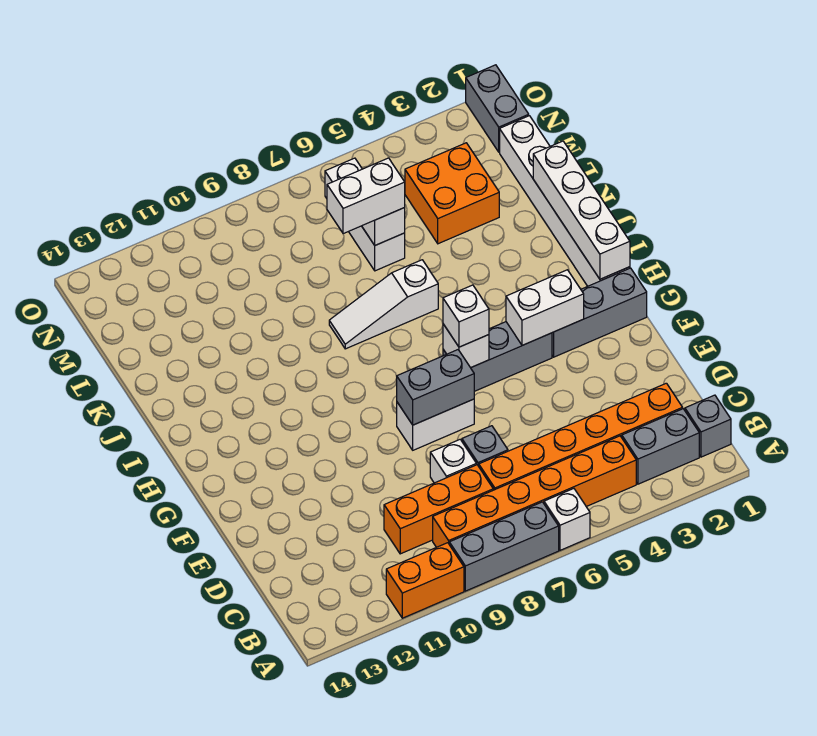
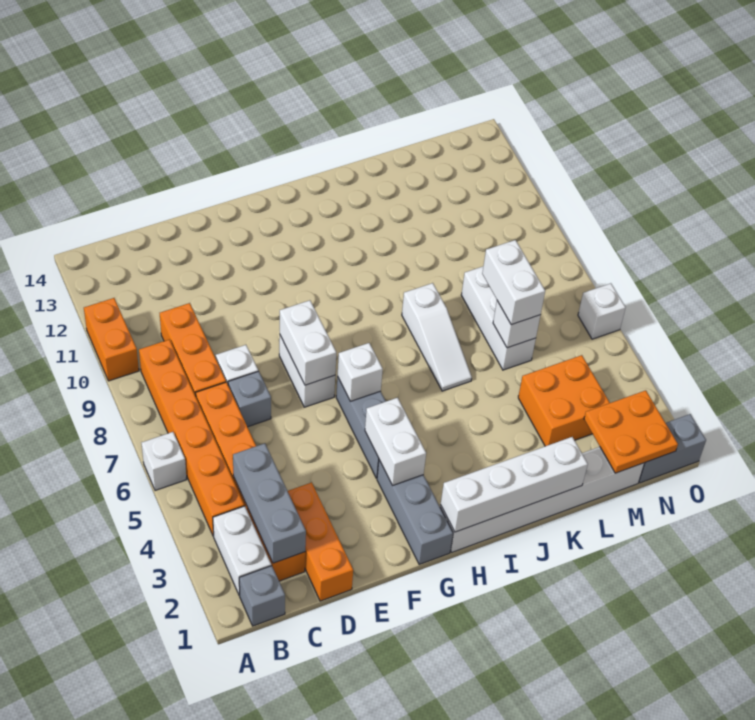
grey brick A7:A9 level 1 -> grey brick C2:C4 level 2
grey brick B2:B3 level 1 -> white brick B2:B3 level 1
none -> orange brick D1:D3 level 1
grey brick F7:F8 level 2 -> white brick F7:F8 level 2
white brick G6 level 3 -> white brick O6 level 1
white slope J6:J8 level 1 top 6 -> white slope J6:J8 level 1 top 8
white brick L6:N6 level 1 -> white brick L6:L8 level 1
none -> orange plate M1:N2 level 2

